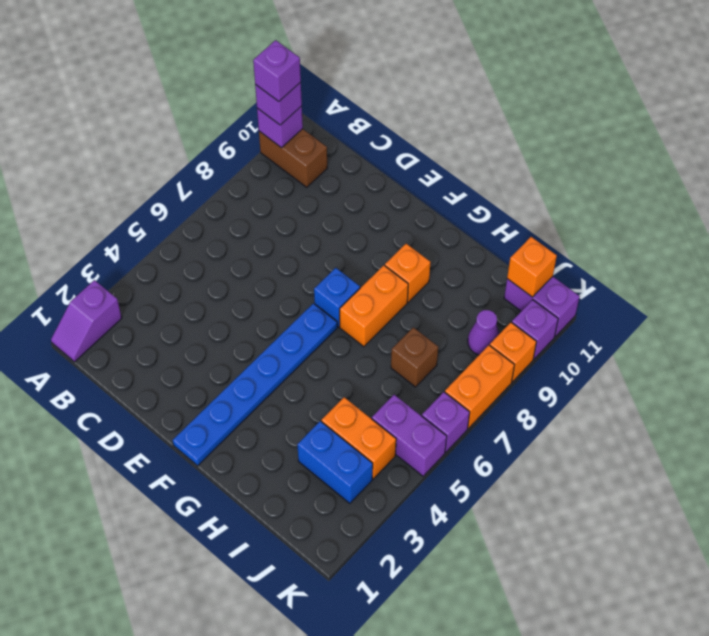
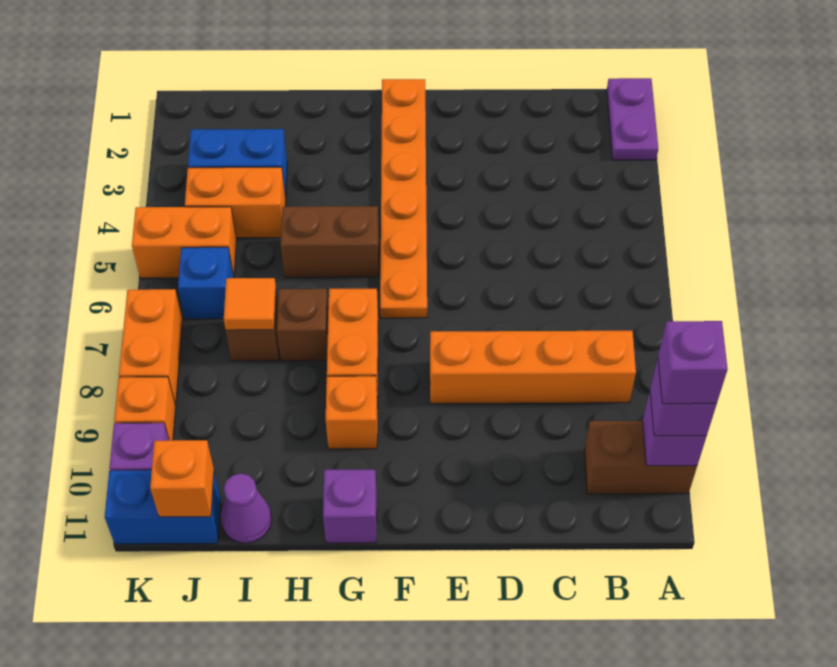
purple slope A1:A2 level 1 top 2 -> purple plate A1:A2 level 1
none -> orange brick B8:E8 level 1
blue plate F1:F6 level 1 -> orange plate F1:F6 level 1
blue brick F7 level 1 -> blue brick J6 level 1
none -> brown brick G5:H5 level 1
none -> brown brick H7 level 1
none -> orange tile I7 level 2
purple brick J5:K5 level 1 -> orange brick J5:K5 level 1
purple cone J9 level 1 -> purple cone I11 level 1
purple brick J11:K11 level 1 -> blue brick J11:K11 level 1
purple brick K6 level 1 -> purple brick G11 level 1

